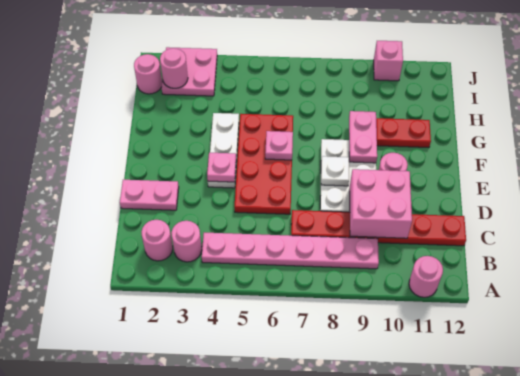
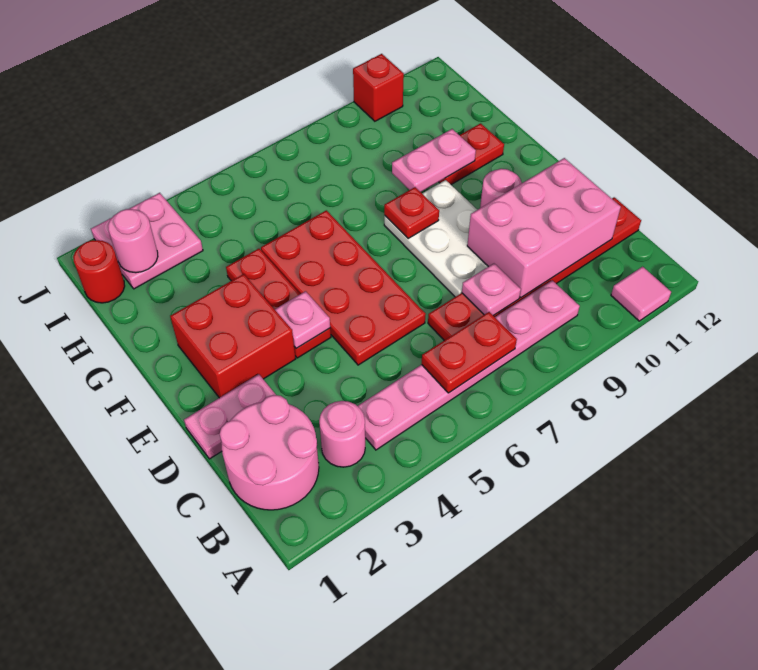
pink round brick A11 level 1 -> pink tile A11 level 1
pink round brick B2 level 1 -> pink round brick B1:C2 level 1
none -> red plate B6:B7 level 2
pink brick C9:D10 level 2 -> pink brick C9:D11 level 2
none -> red brick E2:F3 level 1
white plate E4:G4 level 1 -> red plate E4:G4 level 1
white plate E8 level 2 -> none
pink plate F6 level 2 -> pink plate C8 level 2
none -> red plate F8 level 2
pink plate F9:G9 level 2 -> pink plate G9:G10 level 2
pink round brick I1 level 1 -> red round brick I1 level 1
pink brick J10 level 1 -> red brick J10 level 1

